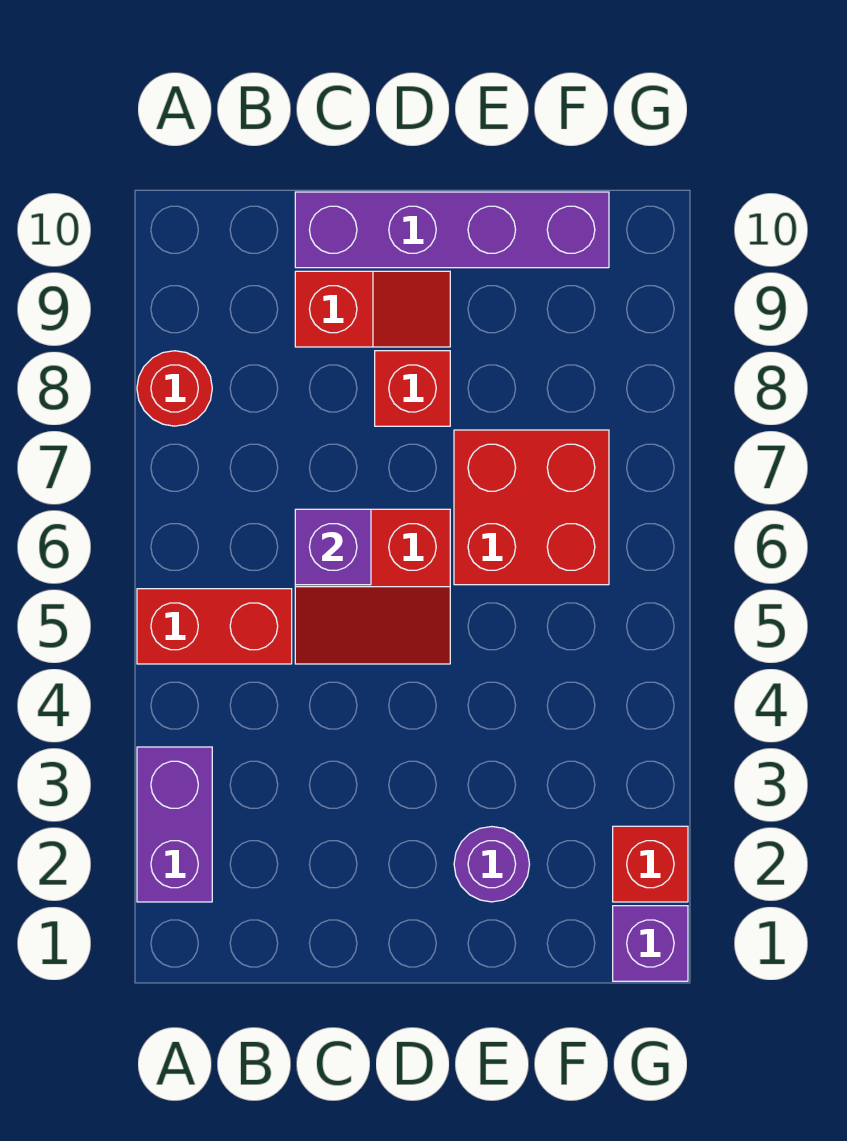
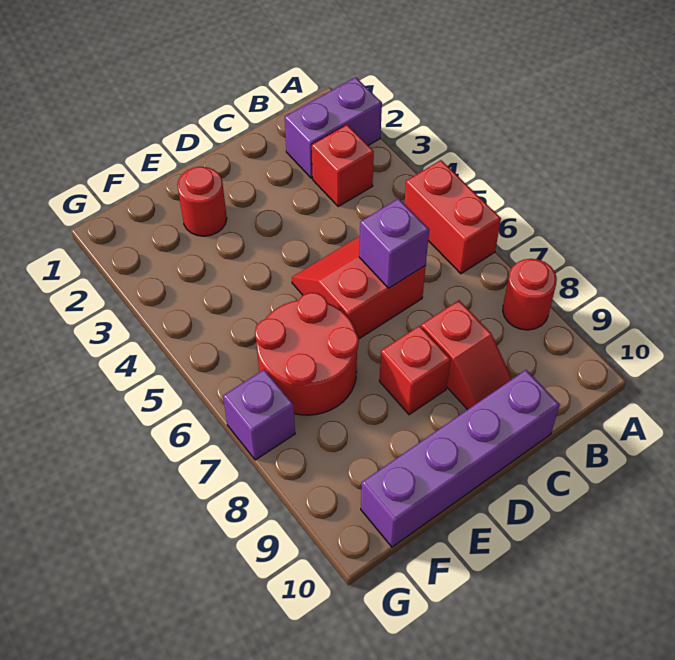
purple brick A2:A3 level 1 -> purple brick A2:B2 level 1
red brick A5:B5 level 1 -> red brick A5:A6 level 1
red slope C9:D9 level 1 top C -> red slope C8:C9 level 1 top 8
purple round brick E2 level 1 -> red round brick E2 level 1
red brick E6:F7 level 1 -> red round brick E6:F7 level 1
purple brick G1 level 1 -> purple brick G7 level 1
red brick G2 level 1 -> red brick B3 level 1

